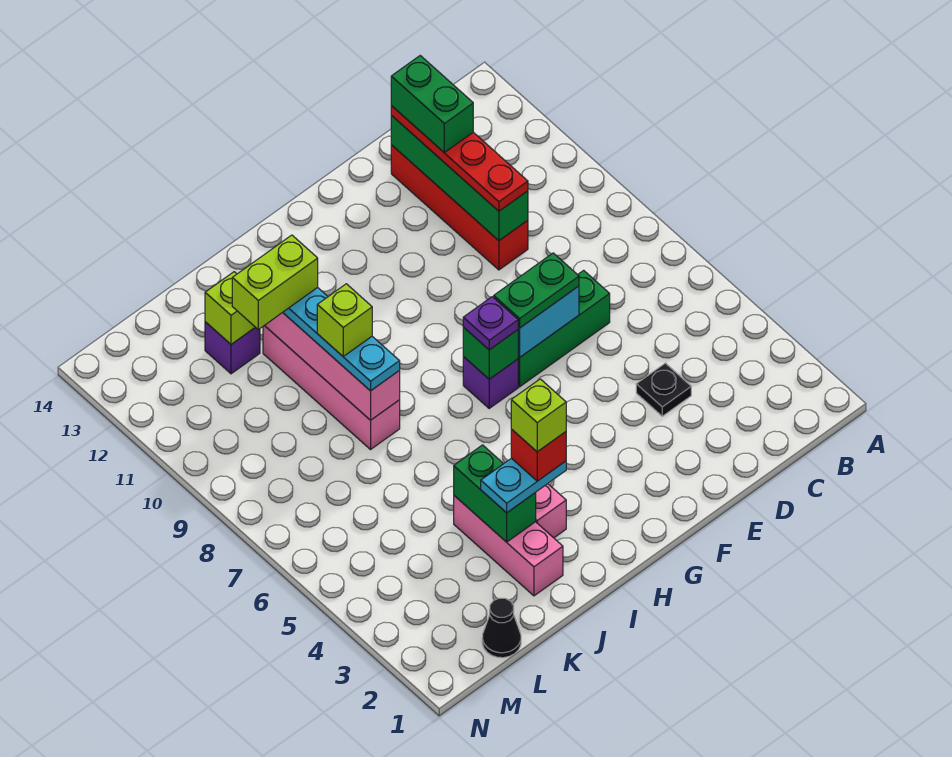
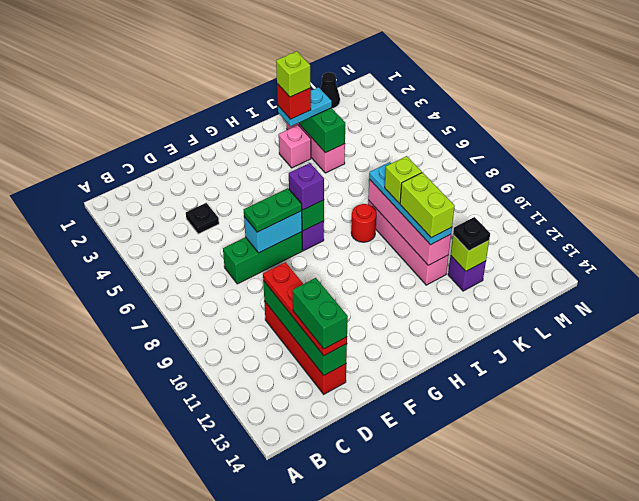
purple plate G7 level 3 -> purple brick G7 level 3
none -> red round brick I8 level 1
lime brick J11:K11 level 4 -> lime brick J10:J11 level 4
none -> black plate K12 level 3

